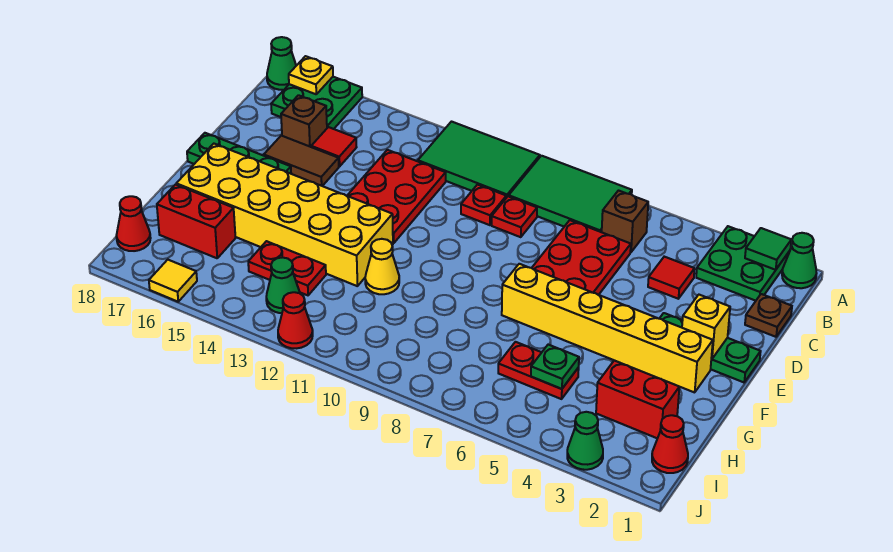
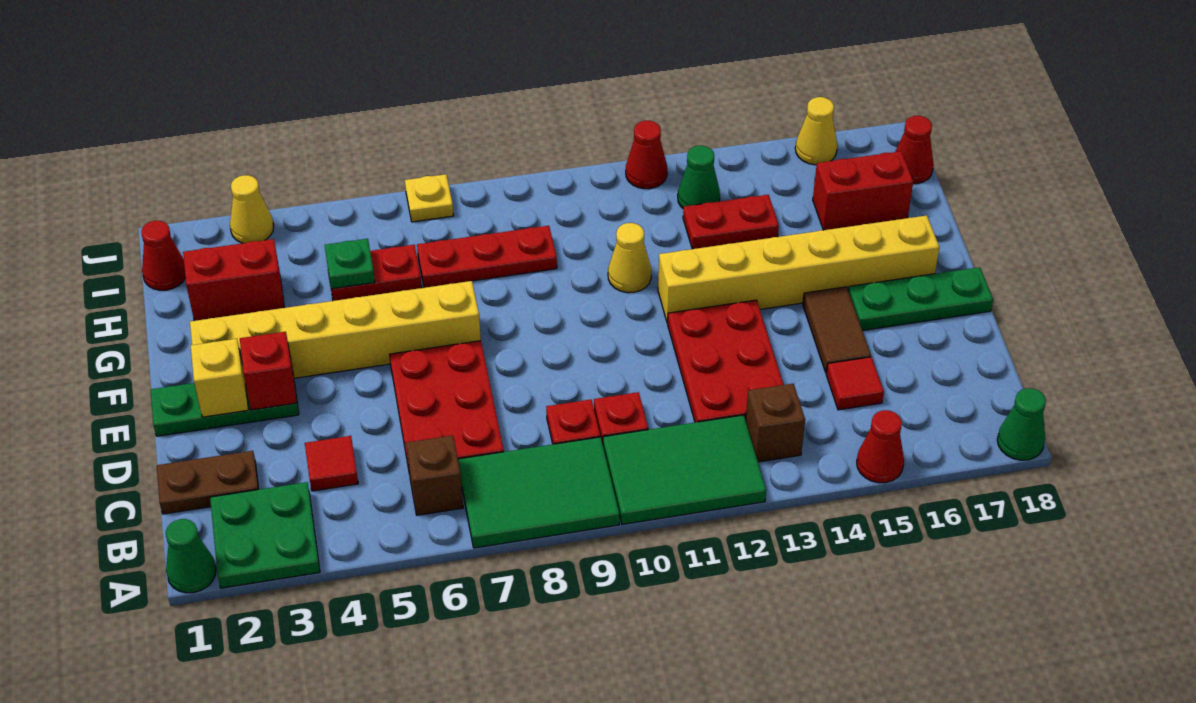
green tile A2 level 2 -> none
none -> red cone A15 level 1
green plate A16:B17 level 1 -> none
yellow plate A17 level 2 -> yellow plate J7 level 1
brown plate C1 level 1 -> brown plate C1:C2 level 1
brown brick C16 level 1 -> brown brick B13 level 1
brown tile D15:D16 level 1 -> brown tile D15:E15 level 1
none -> red brick E3 level 2
yellow brick F12:G17 level 1 -> yellow brick F12:F17 level 1
none -> red plate H7:H9 level 1
green cone J3 level 1 -> yellow cone J3 level 1
yellow tile J16 level 1 -> yellow cone J16 level 1

